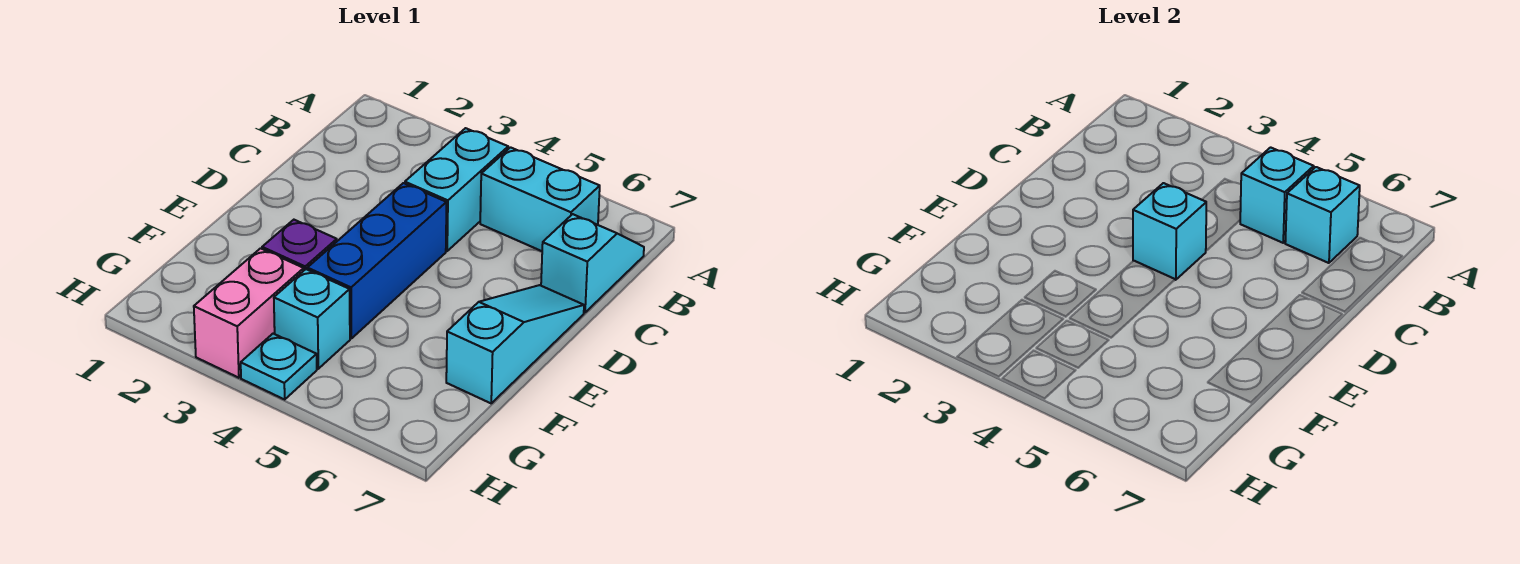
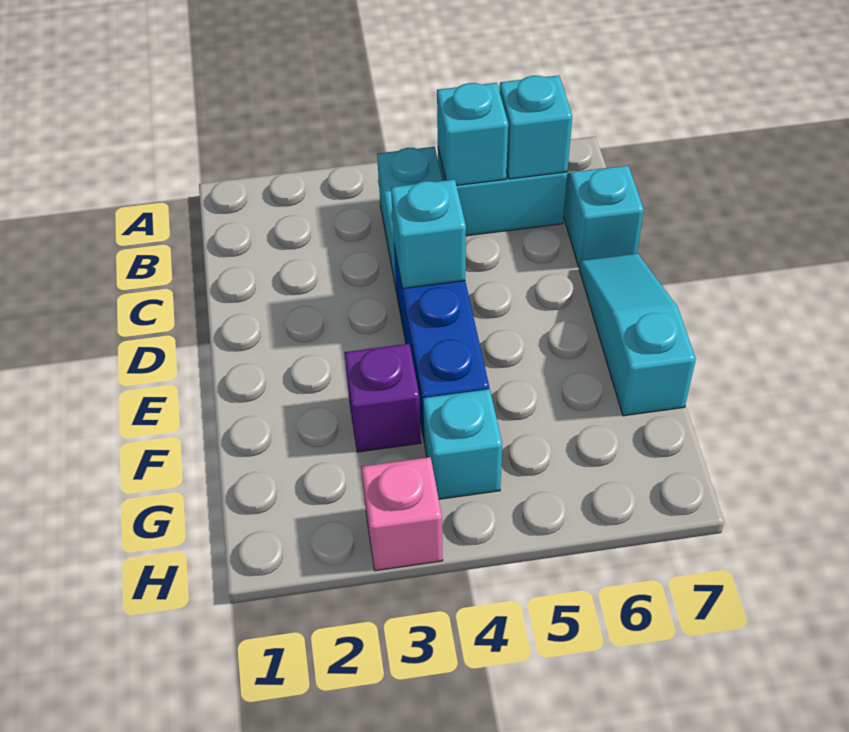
pink brick G3:H3 level 1 -> pink brick H3 level 1
cyan plate H4 level 1 -> none

